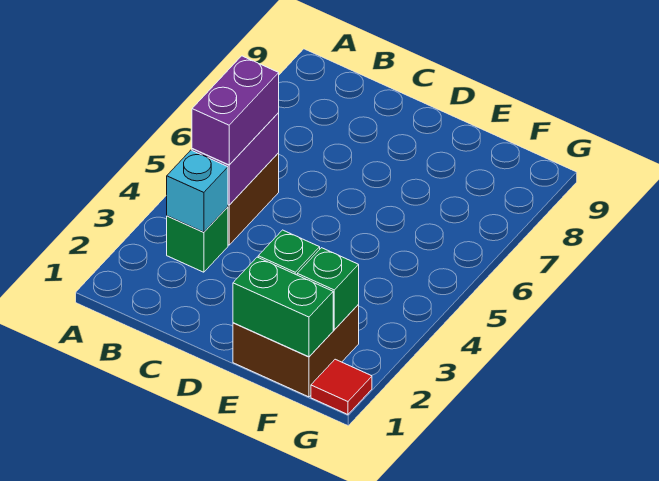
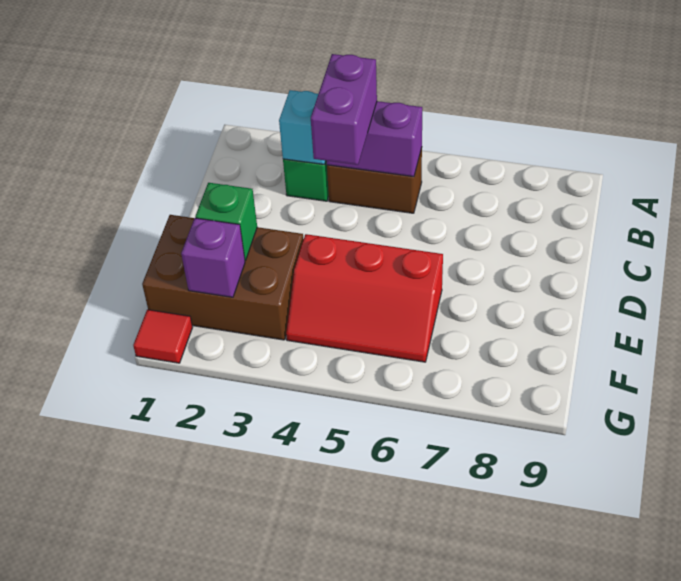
purple brick B4:B5 level 3 -> purple brick B4:C4 level 3
brown brick E1:F2 level 1 -> brown brick E1:F3 level 1
green brick E1:F1 level 2 -> none
none -> red slope E4:F6 level 1 top E
green brick F2 level 2 -> purple brick F2 level 2

